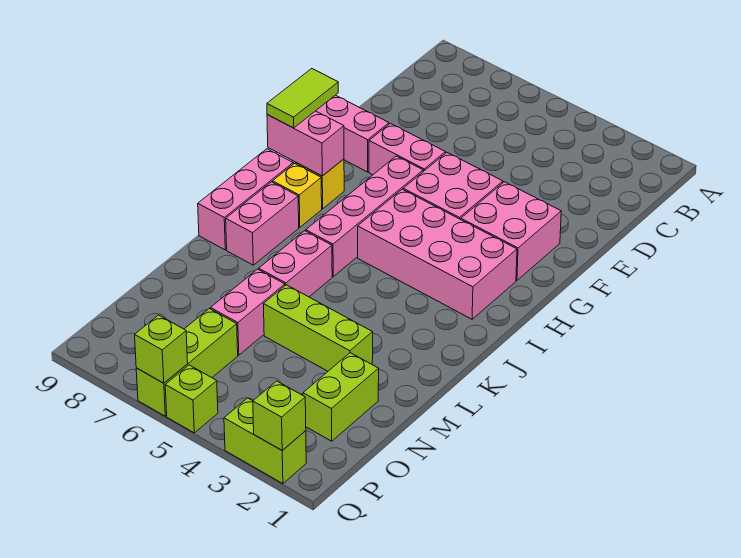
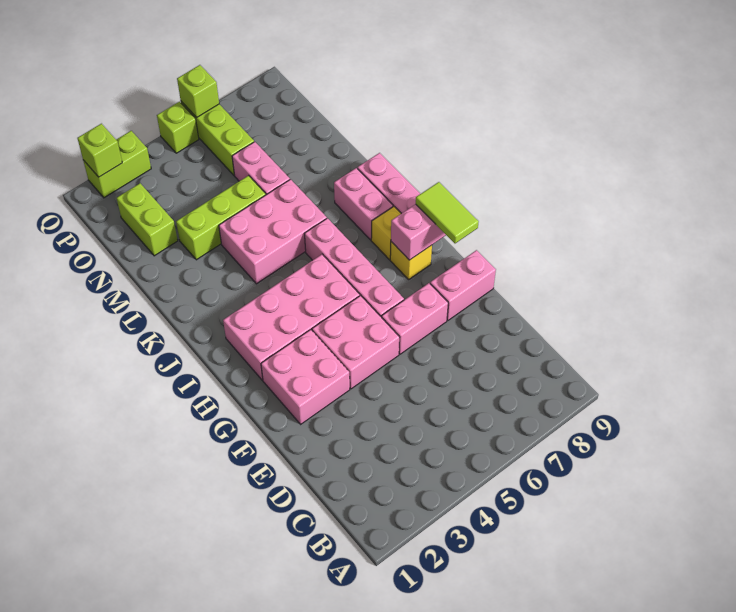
pink brick K6:L6 level 1 -> pink brick K4:L6 level 1

